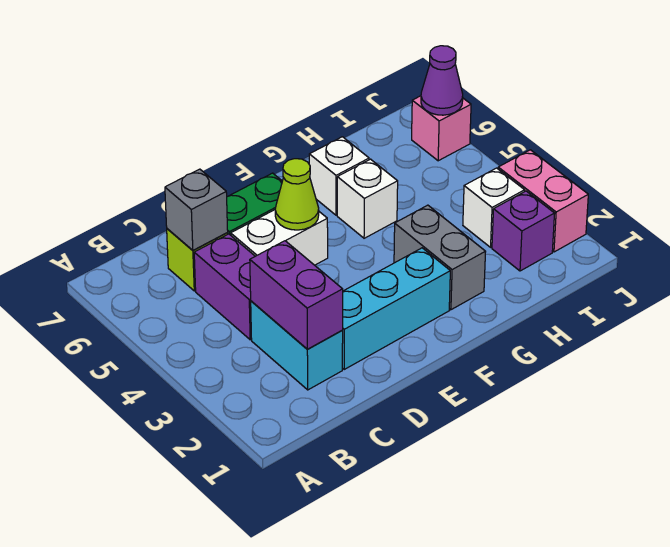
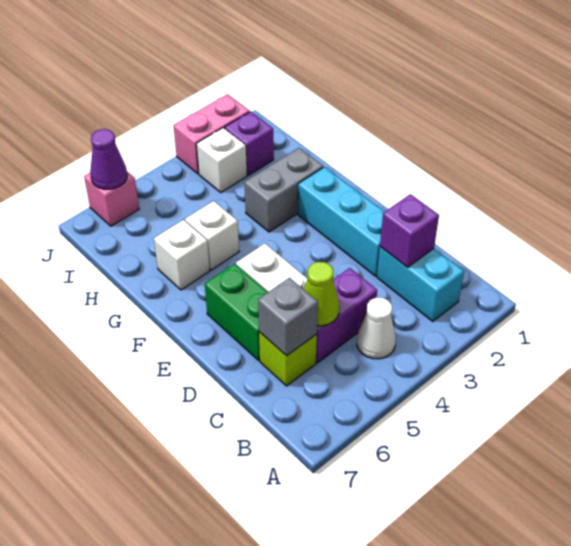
none -> white cone B4 level 1
cyan brick C2:C3 level 1 -> cyan brick B2:C2 level 1
purple brick C2:C3 level 2 -> purple brick C2 level 2
lime cone E5 level 2 -> lime cone C5 level 2

